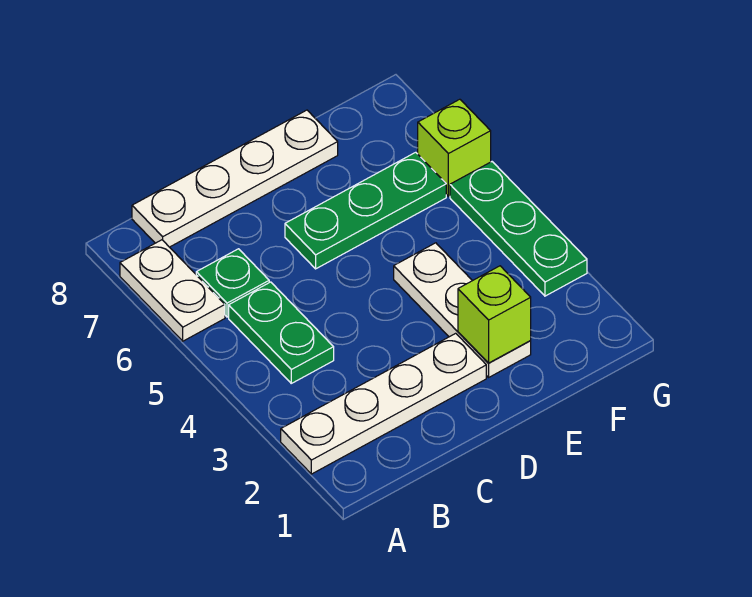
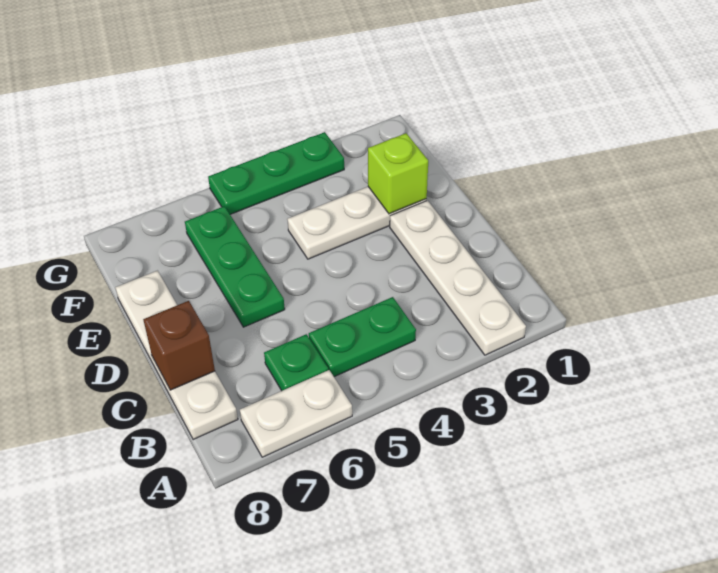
none -> brown brick C8 level 2
lime brick G6 level 1 -> none

